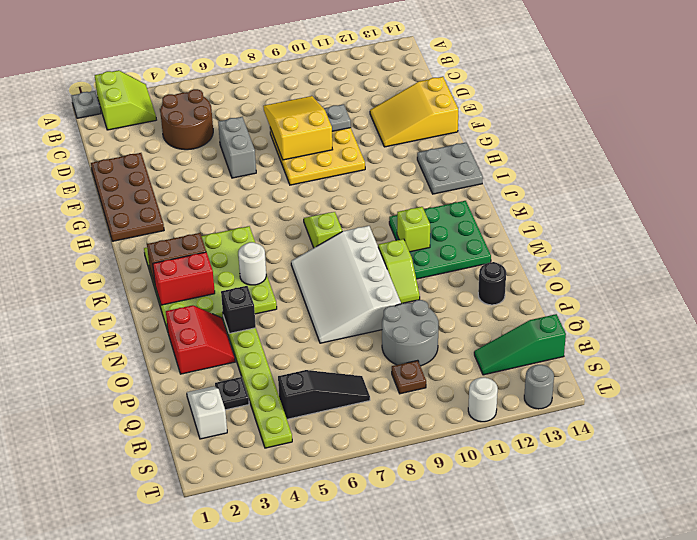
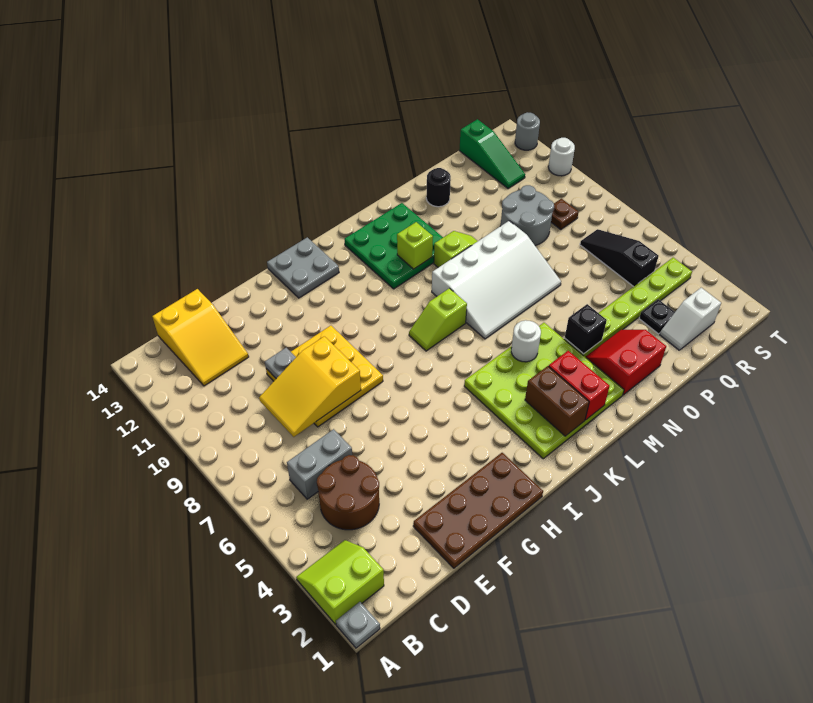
grey brick E6:F6 level 1 -> grey brick C6:D6 level 1
yellow slope E12:F14 level 1 top 14 -> yellow slope C12:D14 level 1 top 14

